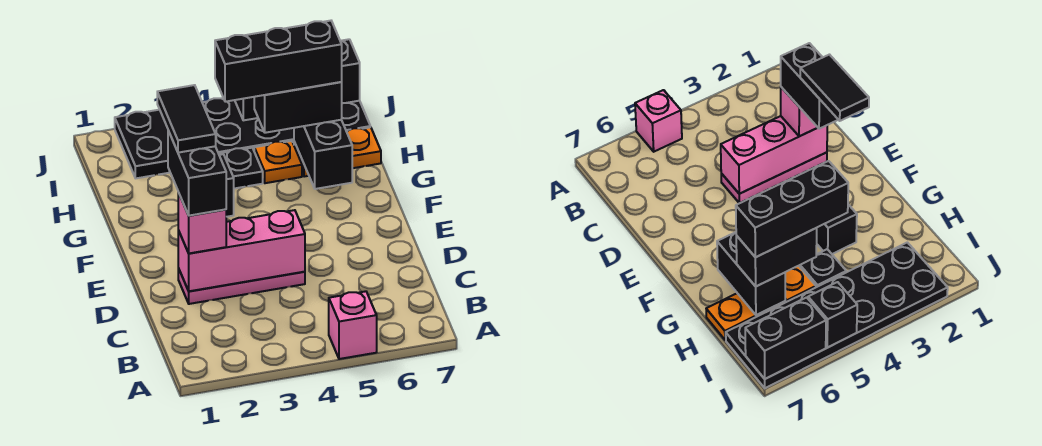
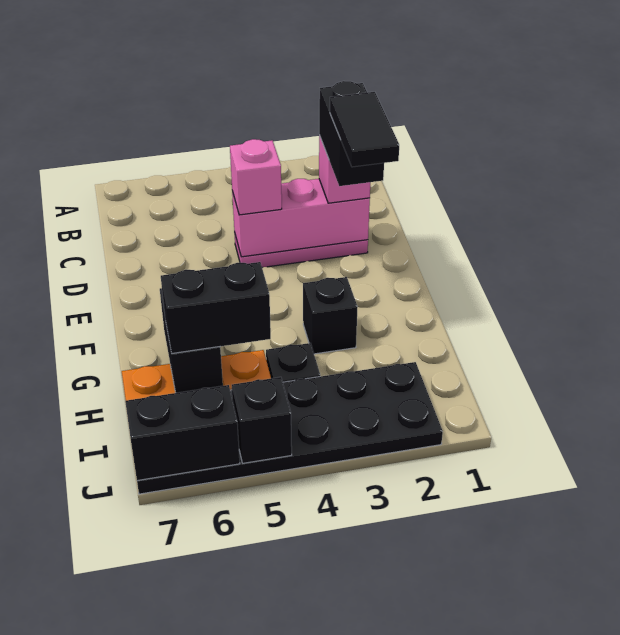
pink brick A5 level 1 -> pink brick D4 level 3
black brick H4:H6 level 4 -> none

